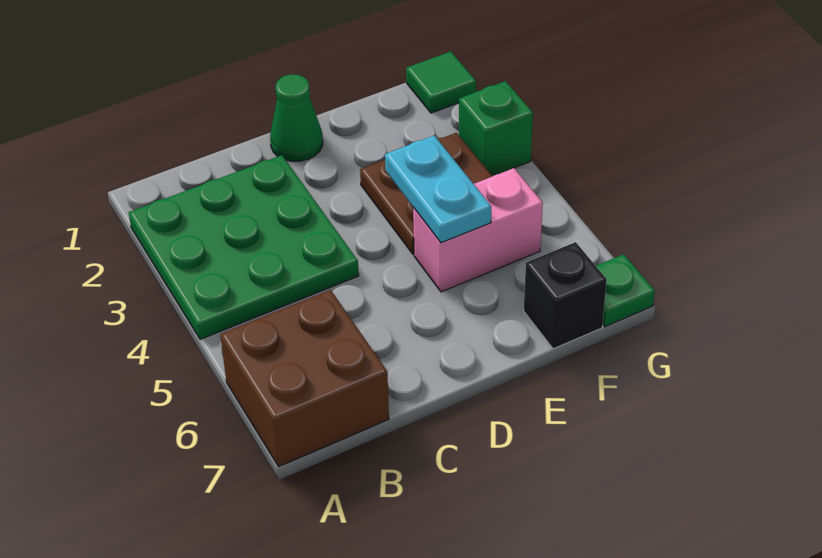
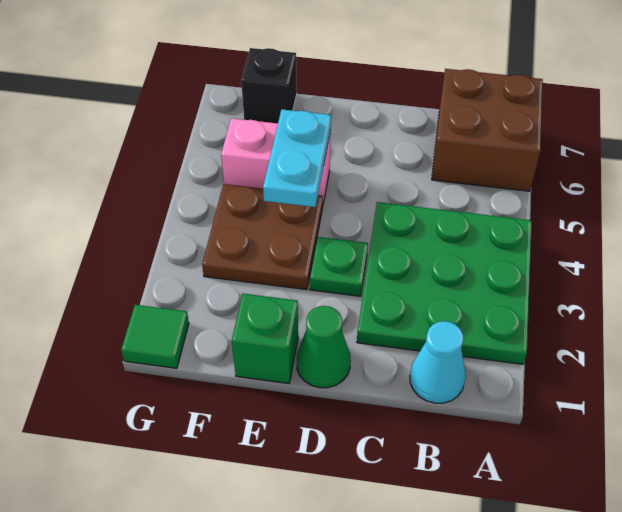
none -> cyan cone B1 level 1
green brick G3 level 1 -> green brick E1 level 1
green plate G7 level 1 -> green plate D3 level 1

